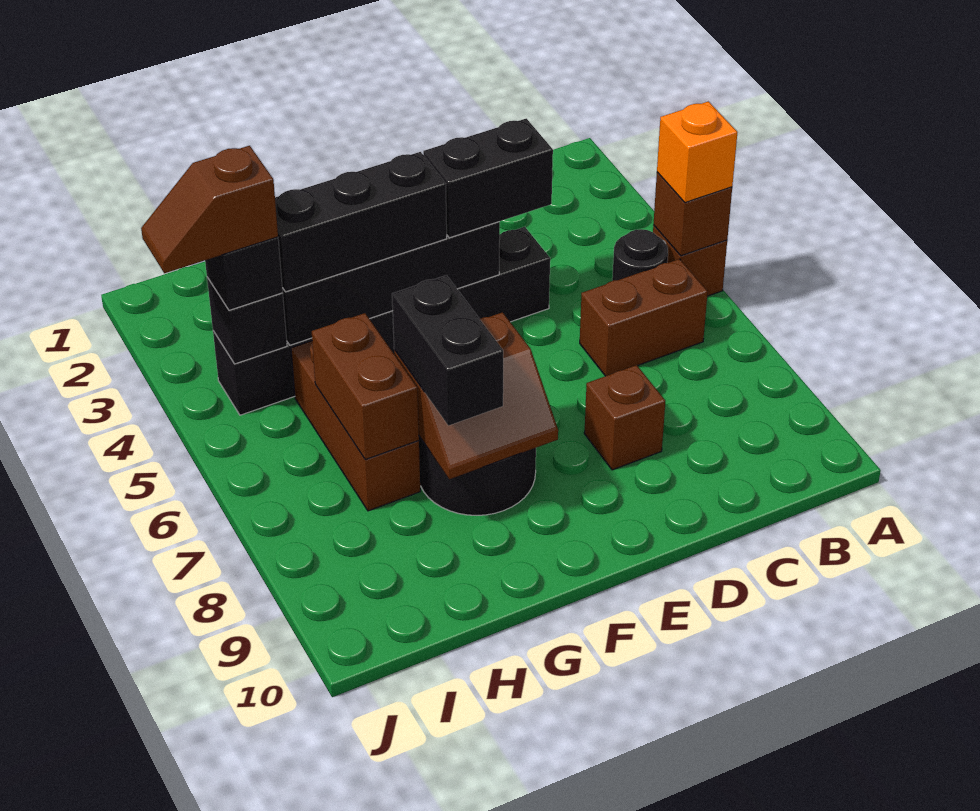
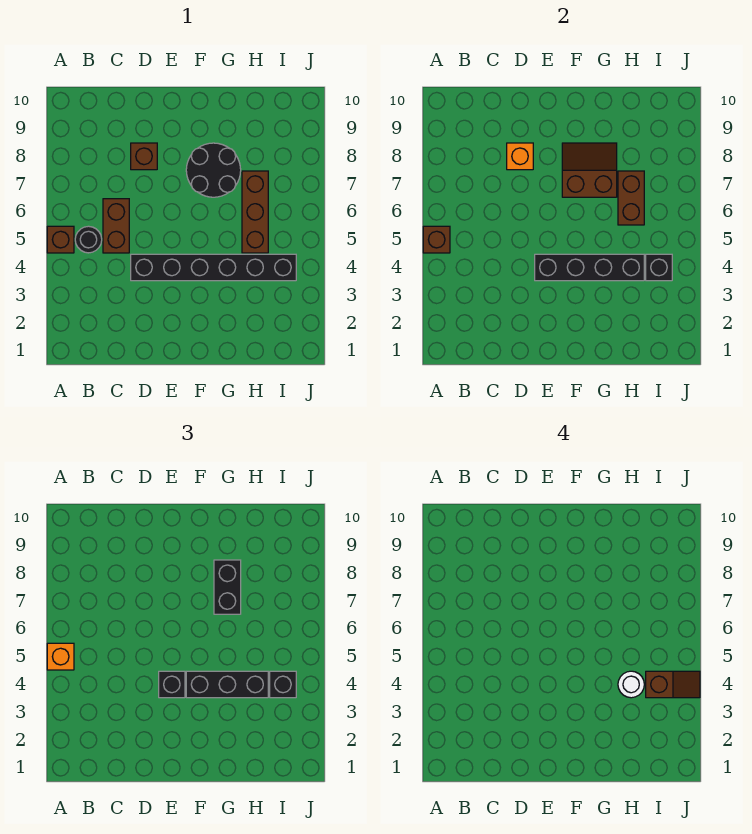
brown brick B6:C6 level 1 -> brown brick C5:C6 level 1
black brick D4:E4 level 3 -> black brick E4 level 3
none -> orange brick D8 level 2
none -> white round brick H4 level 4

